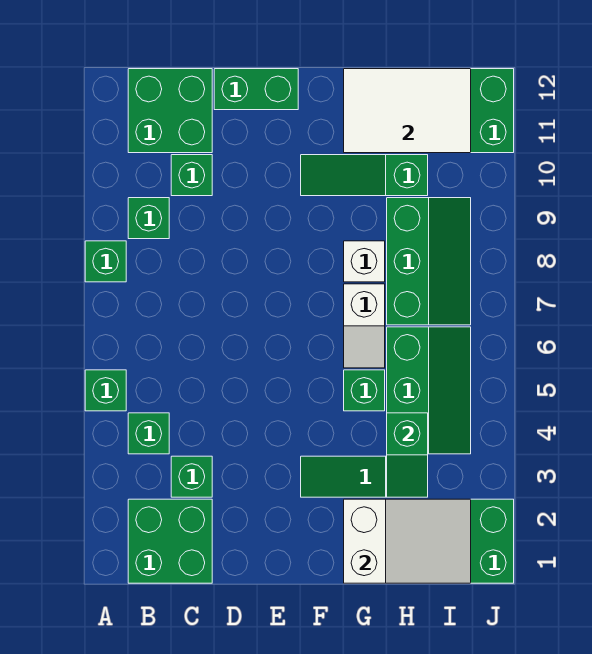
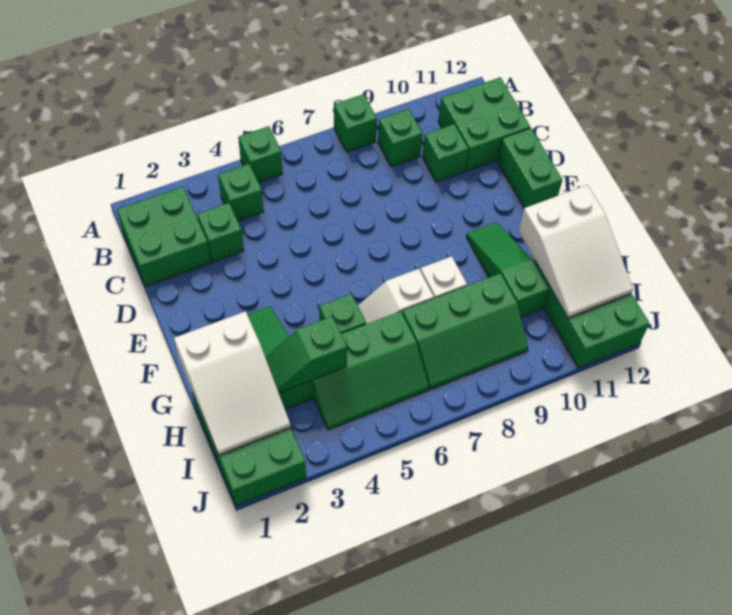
white tile G11:I12 level 2 -> white slope G11:I12 level 2 top G

